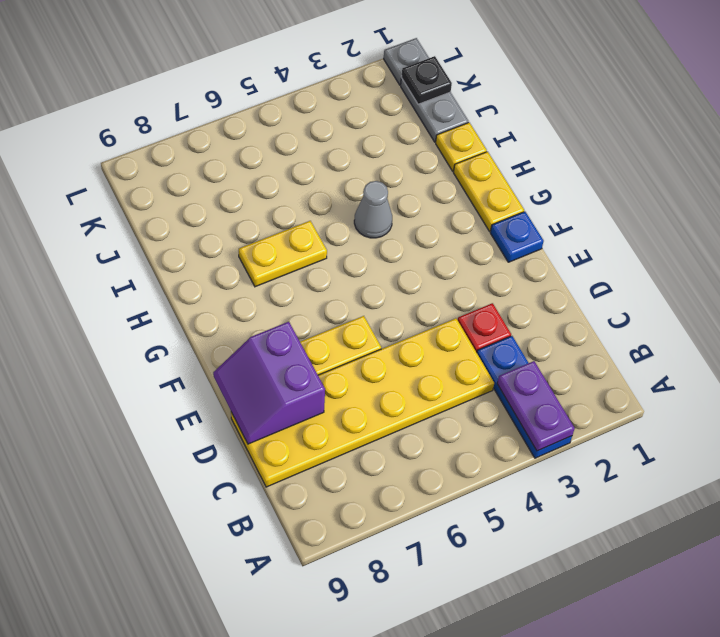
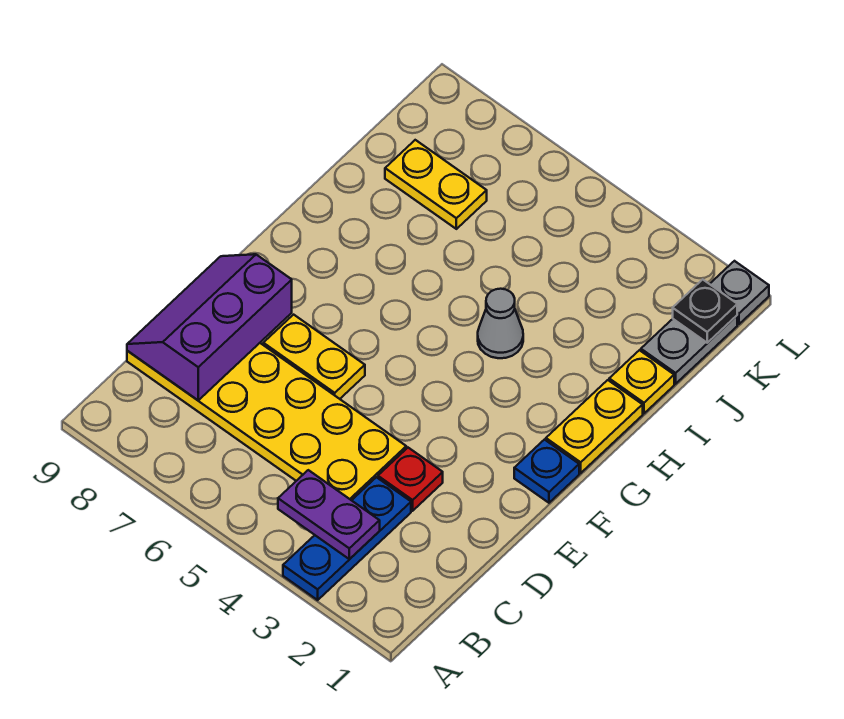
purple plate A3:B3 level 2 -> purple plate B3:B4 level 2
purple slope D8:E9 level 2 top 8 -> purple slope C8:E9 level 2 top 8
yellow plate H6:H7 level 1 -> yellow plate J7:J8 level 1

